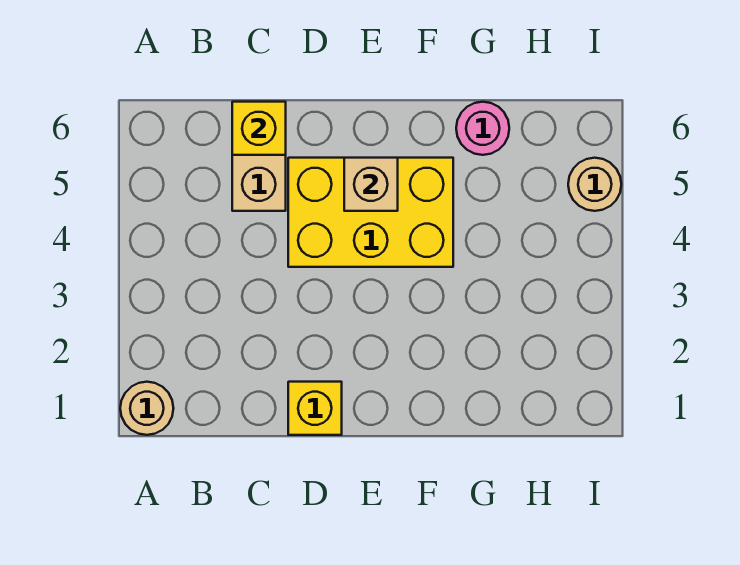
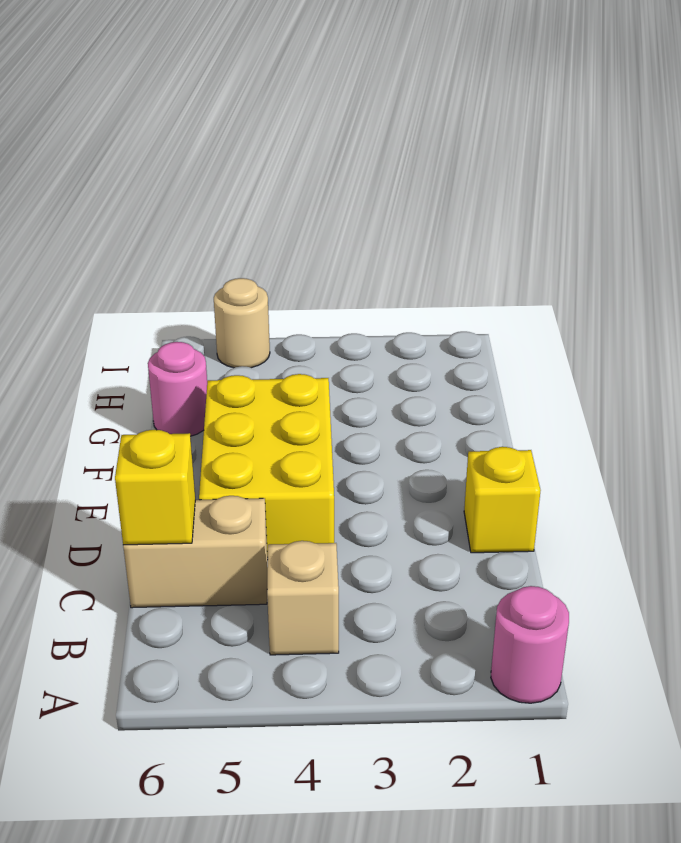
tan round brick A1 level 1 -> pink round brick A1 level 1
tan brick E5 level 2 -> tan brick B4 level 1

